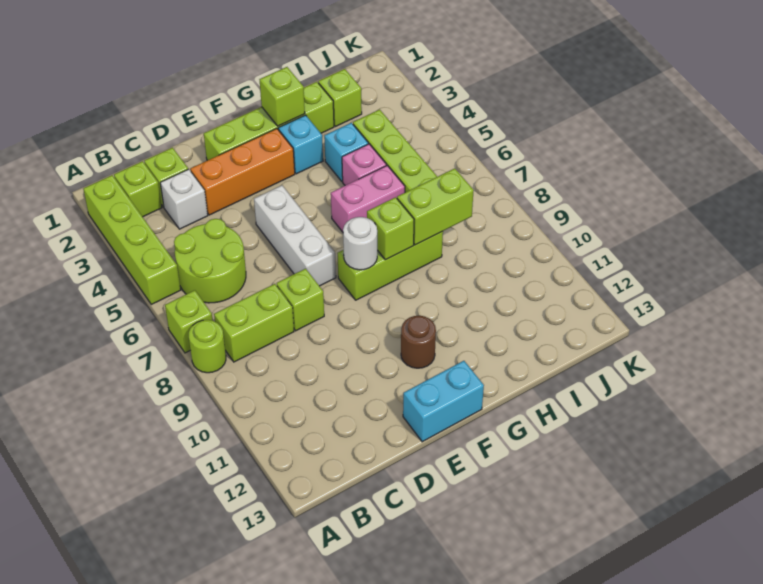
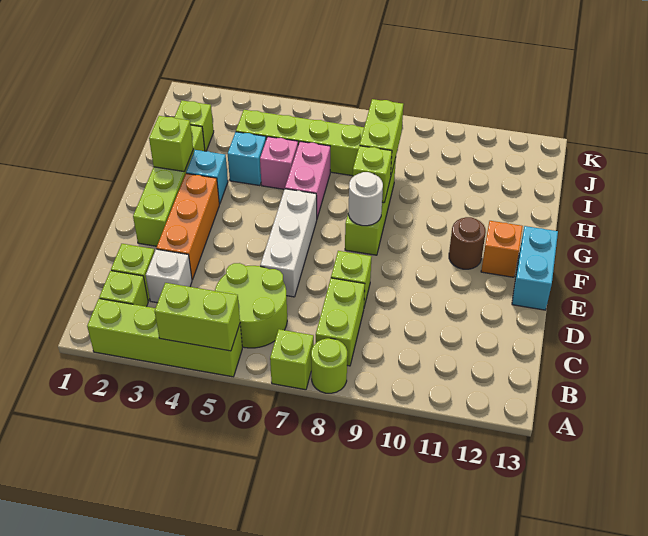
none -> lime brick A4:A5 level 2
white brick E5:E7 level 1 -> white brick D6:F6 level 1
none -> orange brick F12 level 1

